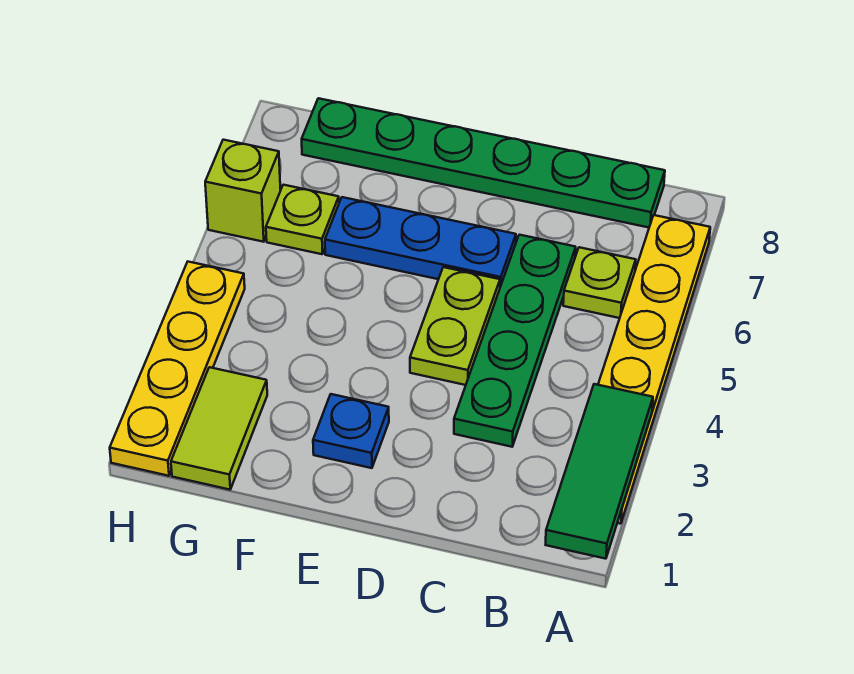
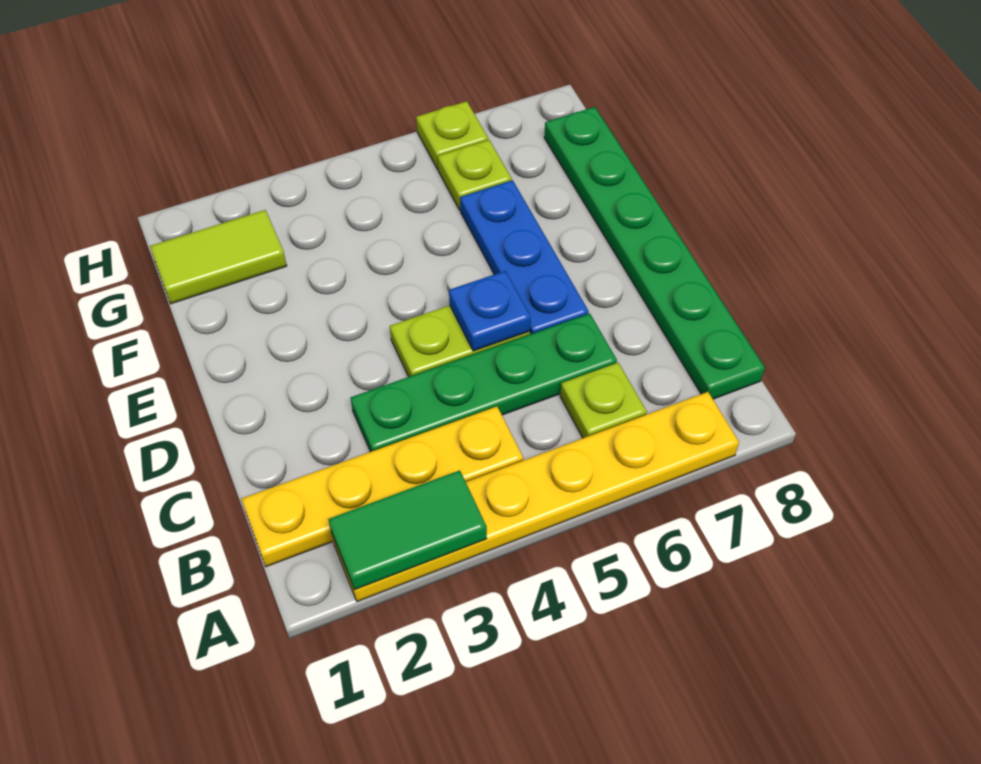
green tile A1:A3 level 2 -> green tile A2:A3 level 2
blue plate E2 level 1 -> blue plate D5 level 2
yellow plate H1:H4 level 1 -> yellow plate B1:B4 level 1
lime brick H6 level 1 -> lime plate H6 level 1

